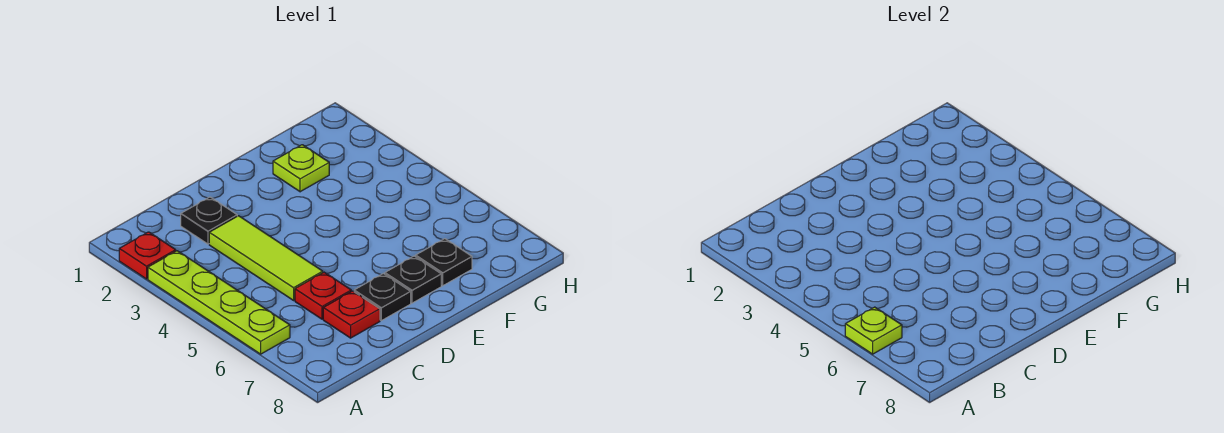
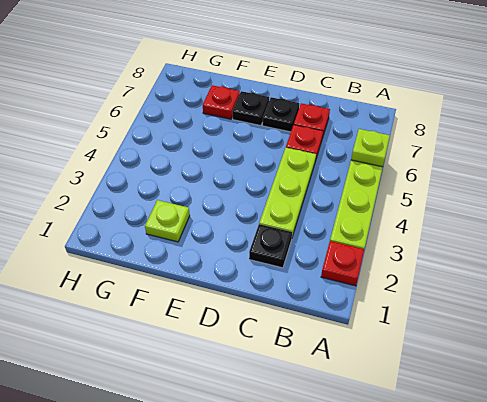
lime tile C3:C5 level 1 -> lime plate C3:C5 level 1
black plate F7 level 1 -> red plate F7 level 1

